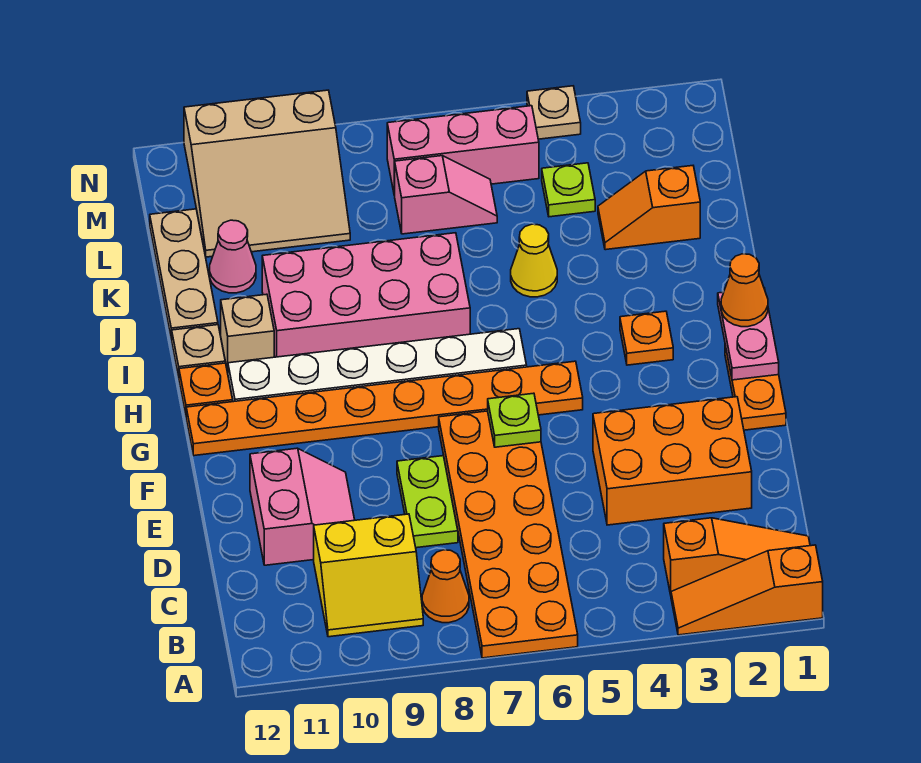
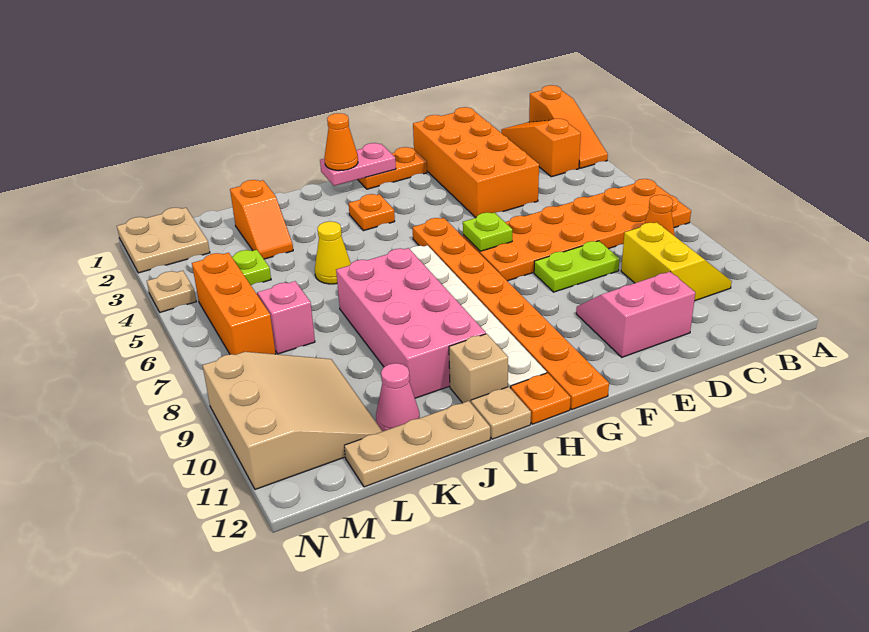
orange brick D2:E4 level 1 -> orange brick D1:E4 level 1
none -> tan plate M1:N2 level 1
pink brick M5:M7 level 1 -> orange brick M5:M7 level 1

